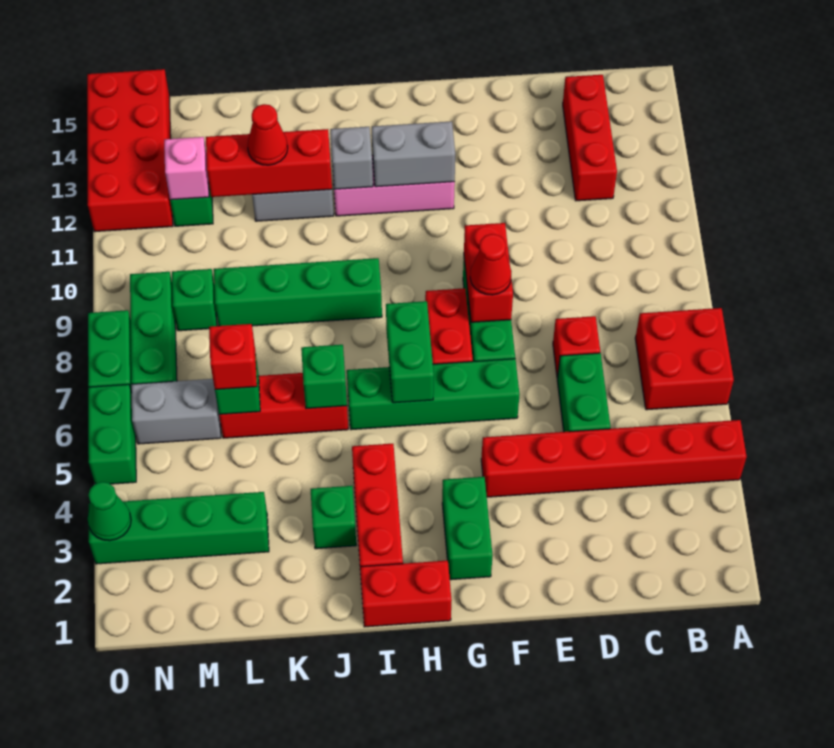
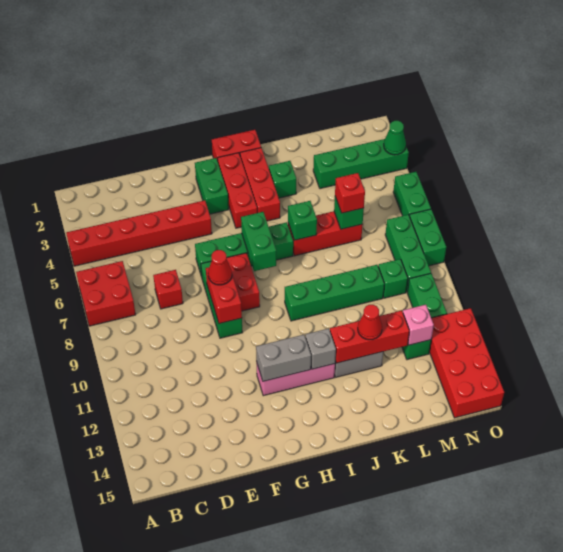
red brick C12:C14 level 1 -> red brick H2:H4 level 1
green brick D5:D6 level 1 -> green brick N10:N11 level 1
grey brick M6:N6 level 1 -> none

